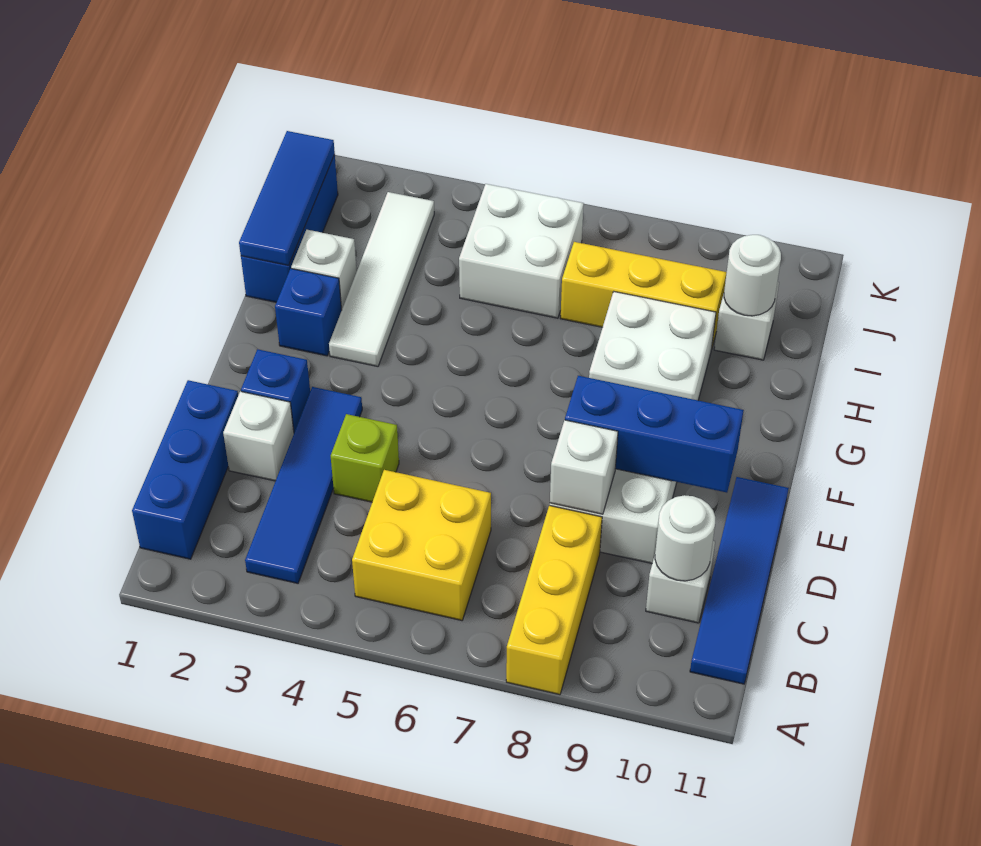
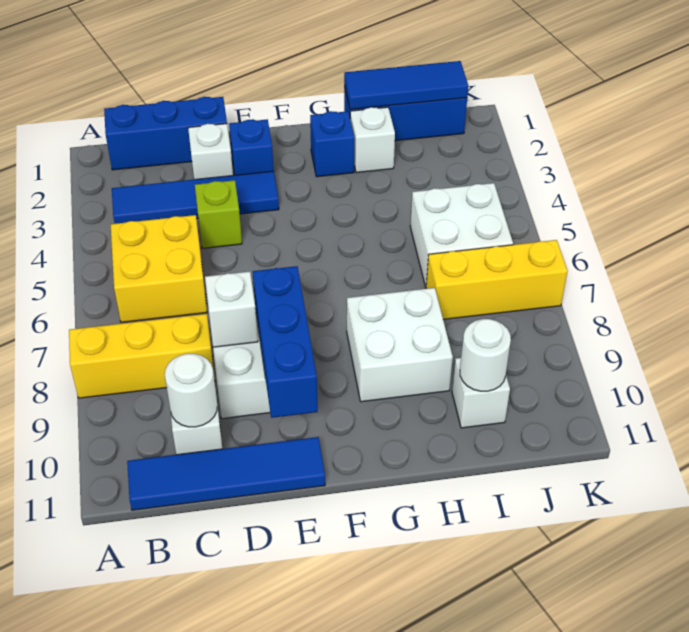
white tile G3:J3 level 1 -> none
yellow brick I7:I9 level 1 -> yellow brick I7:K7 level 1

